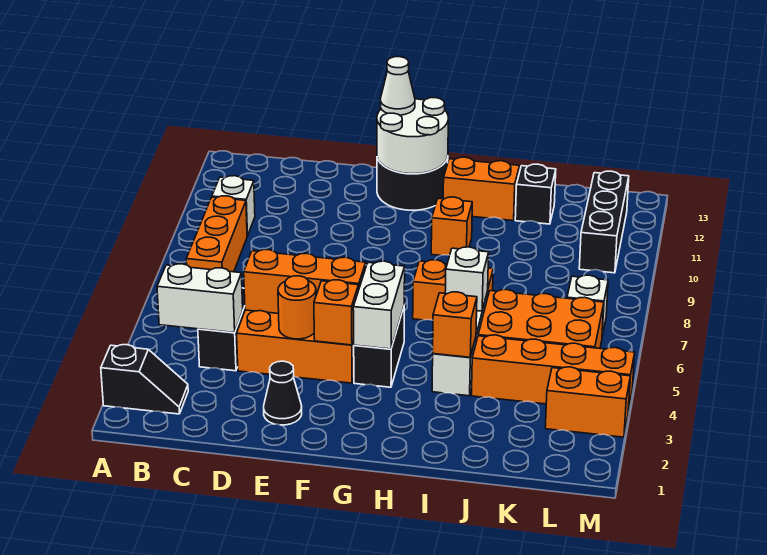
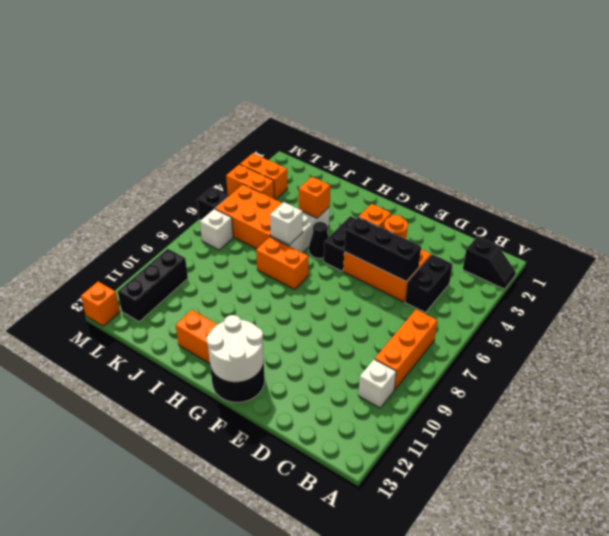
black slope A2:B2 level 1 top A -> black slope A2:B2 level 1 top B
white brick B4:C4 level 2 -> none
orange brick D5:F5 level 2 -> black brick D5:F5 level 2
black cone E2 level 1 -> black cone H5 level 1
white cone F13 level 3 -> none
white brick G4:G5 level 2 -> none
orange brick H10 level 1 -> orange brick M13 level 1
orange brick J4:M4 level 1 -> orange brick L4:M4 level 1
black brick J12 level 1 -> black brick M6 level 1

